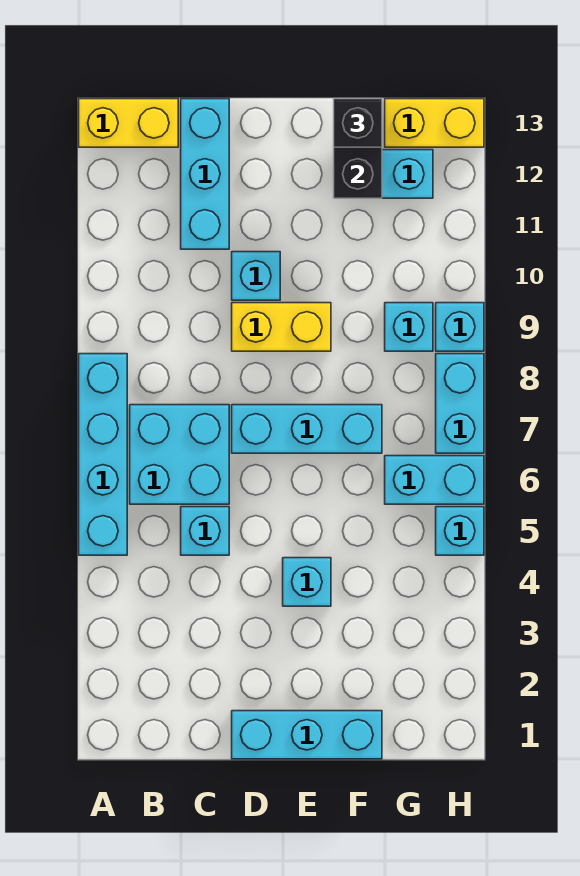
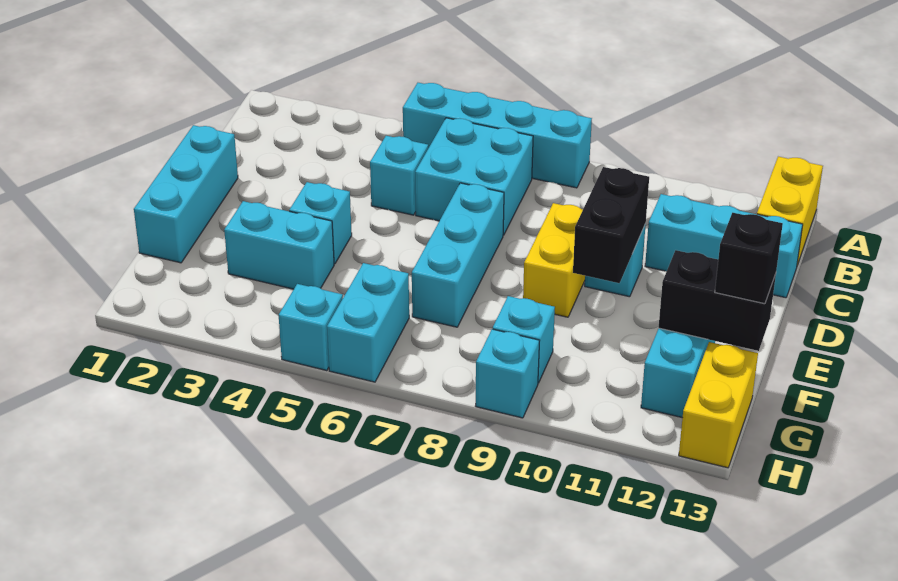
none -> black brick D10:E10 level 2
cyan brick H7:H8 level 1 -> cyan brick F3:F4 level 1

